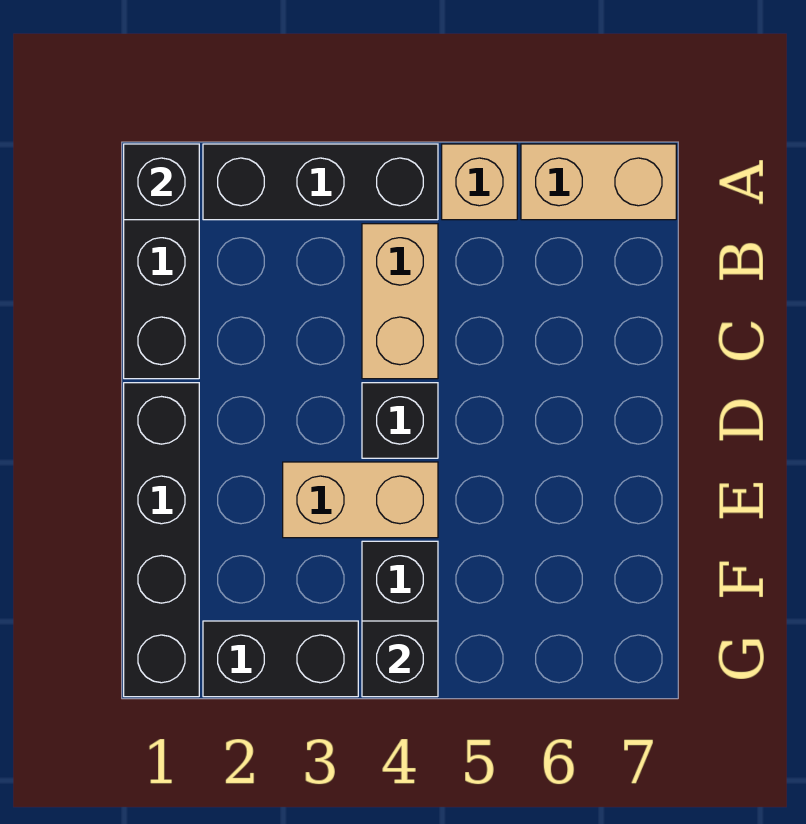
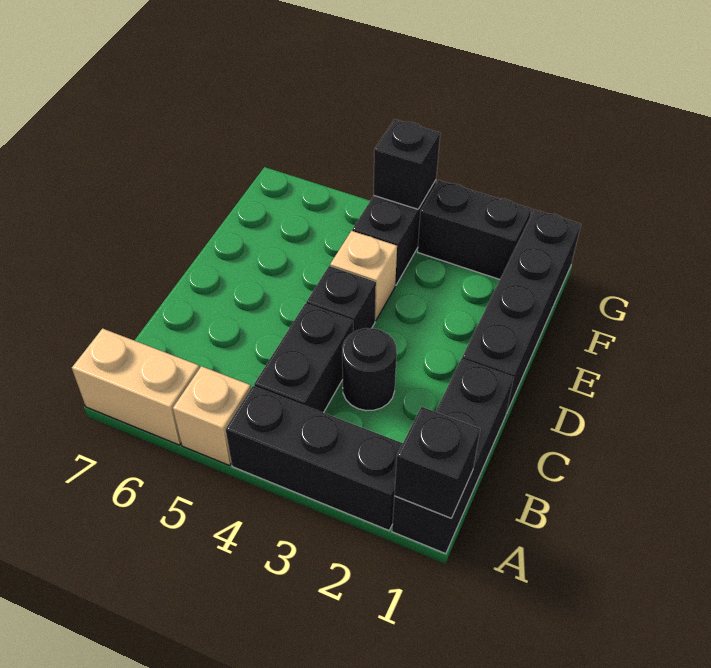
tan brick B4:C4 level 1 -> black brick B4:C4 level 1
none -> black round brick C3 level 1
tan brick E3:E4 level 1 -> tan brick E4 level 1

